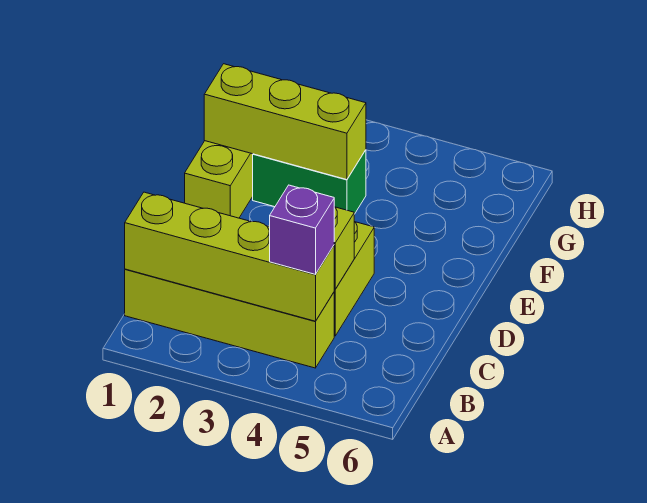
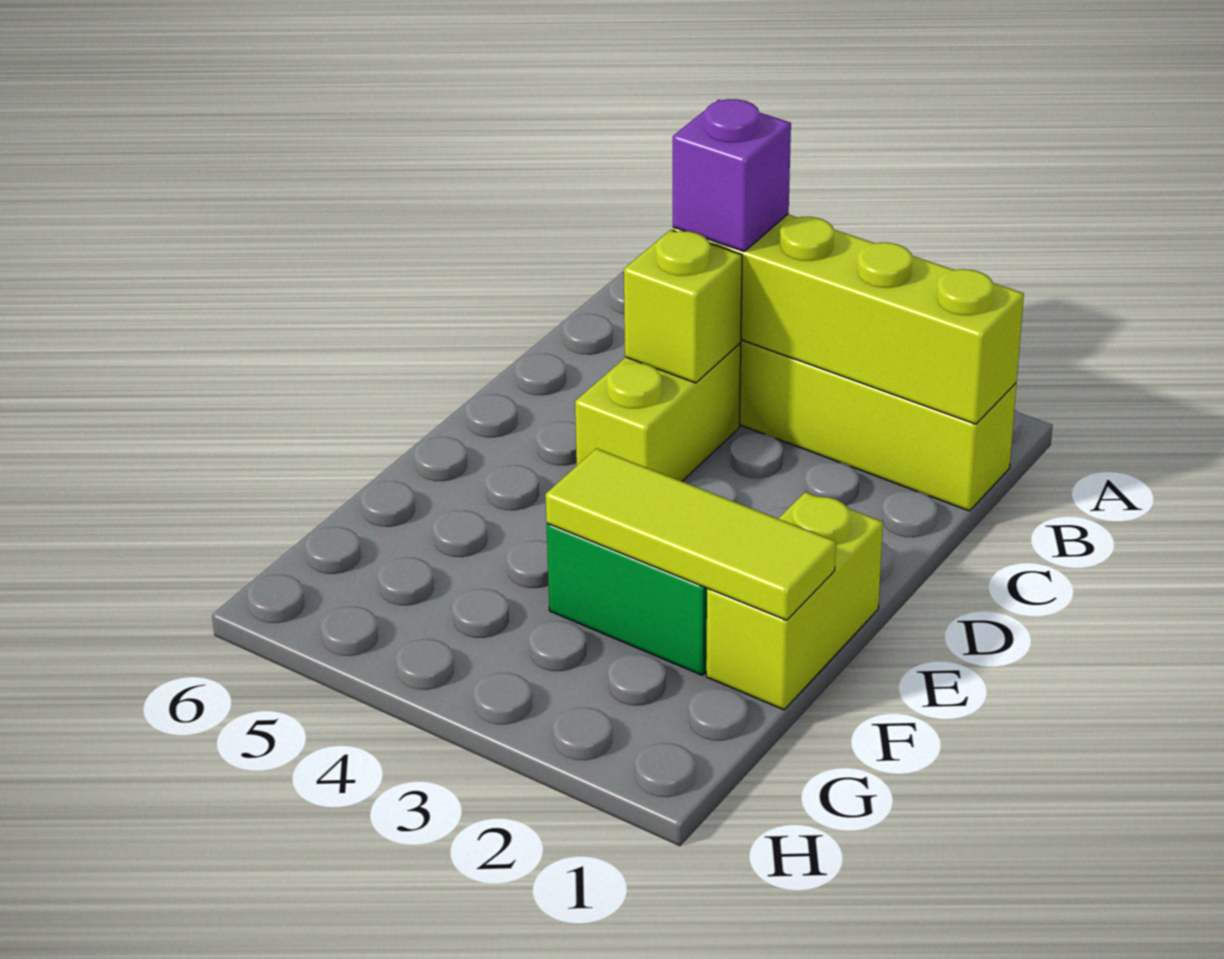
lime brick F1:F3 level 2 -> lime tile F1:F3 level 2

